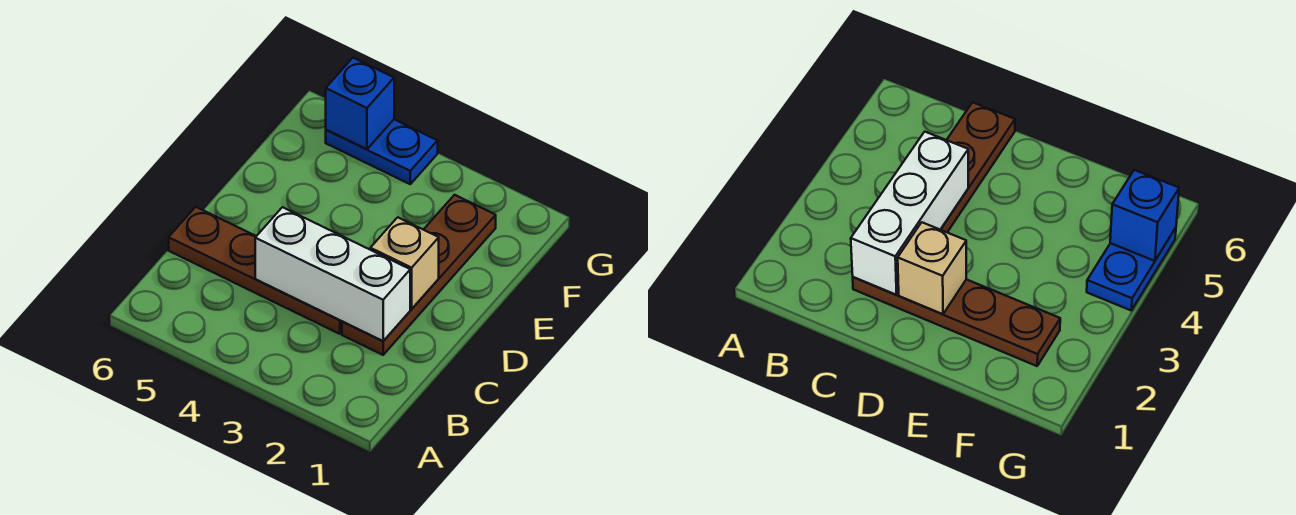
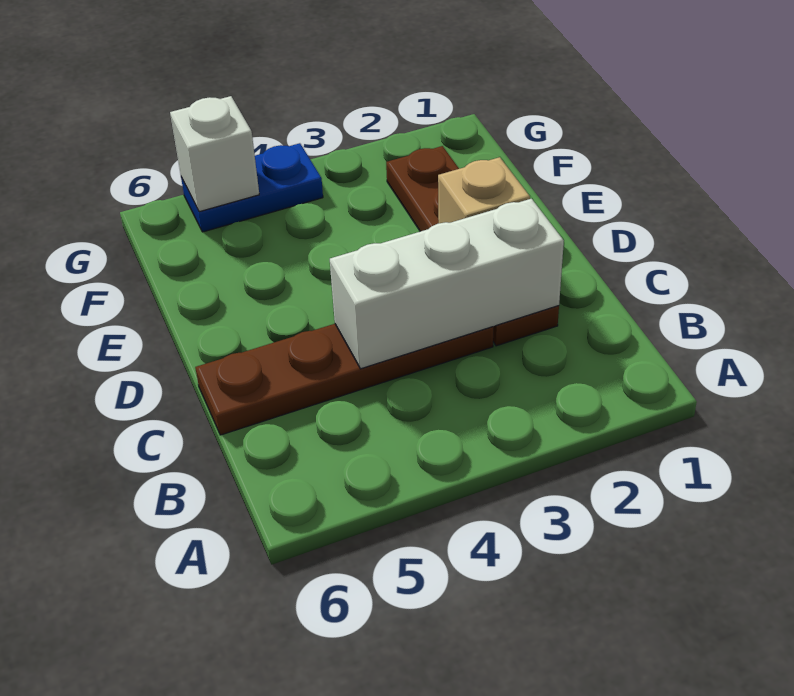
blue brick G5 level 2 -> white brick G5 level 2

